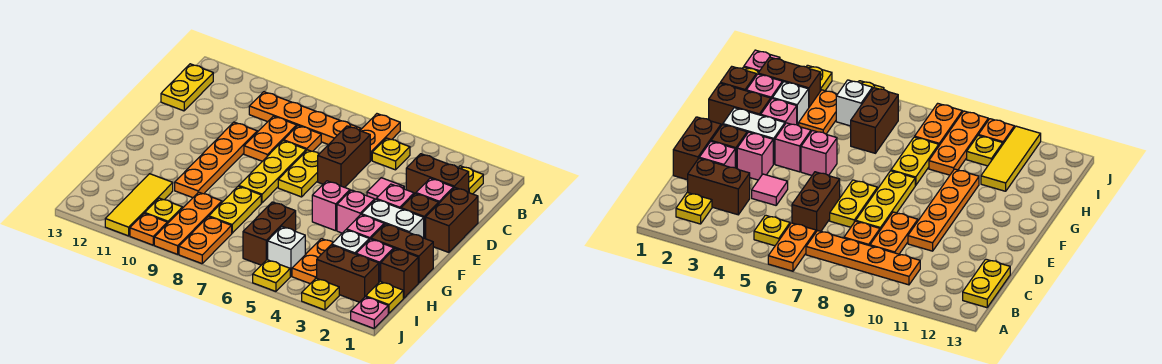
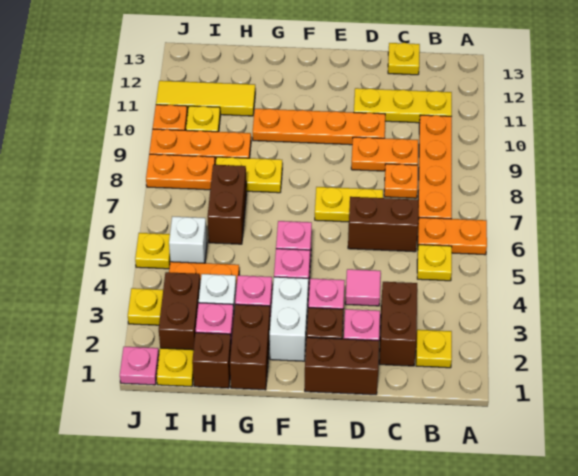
yellow plate B13:C13 level 1 -> yellow plate C13 level 1
yellow plate D8:F8 level 1 -> yellow plate B11:D11 level 1
brown brick H6:I6 level 1 -> brown brick H6:H7 level 1

